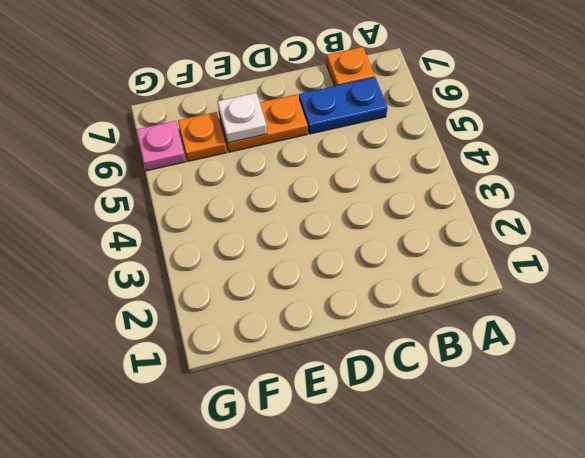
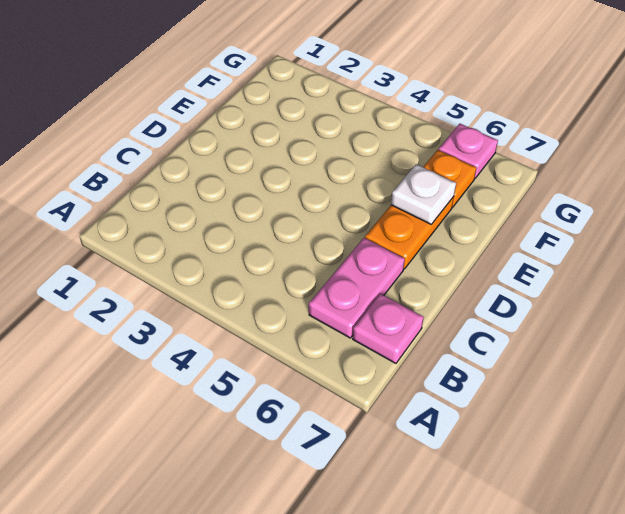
blue plate B6:C6 level 1 -> pink plate B6:C6 level 1
orange plate B7 level 1 -> pink plate B7 level 1

